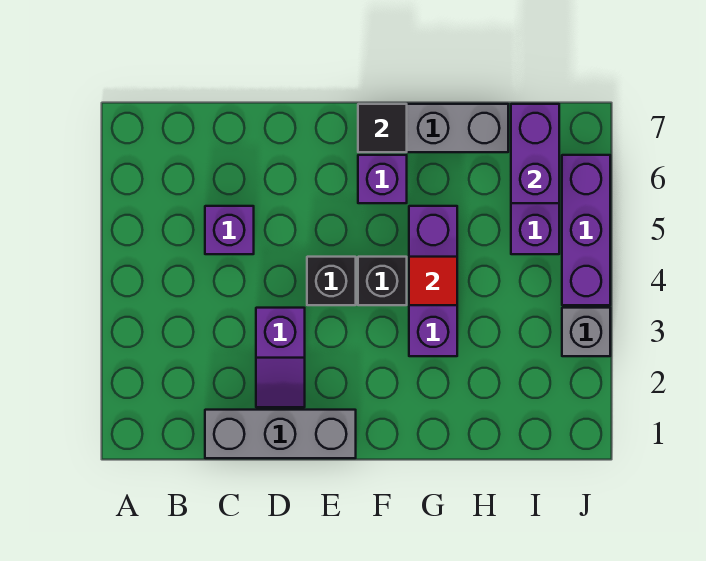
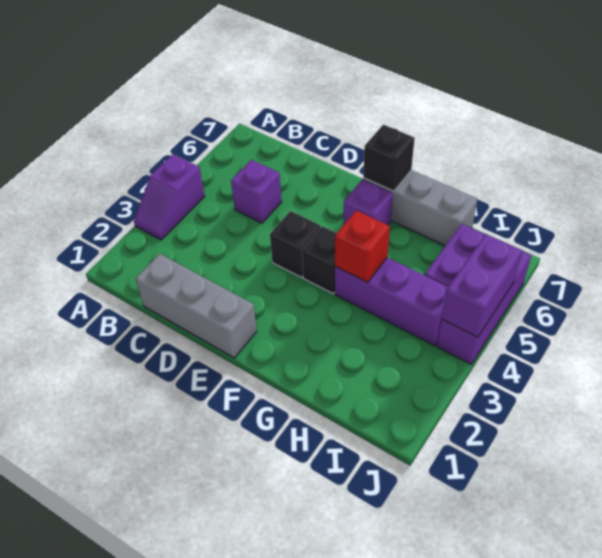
purple slope D2:D3 level 1 top 3 -> purple slope A3:A4 level 1 top 4
black tile F7 level 2 -> black brick F7 level 2
purple brick G3:G5 level 1 -> purple brick G4:I4 level 1
red tile G4 level 2 -> red brick G4 level 2
purple brick I6:I7 level 2 -> purple brick J4:J5 level 2
grey brick J3 level 1 -> none

